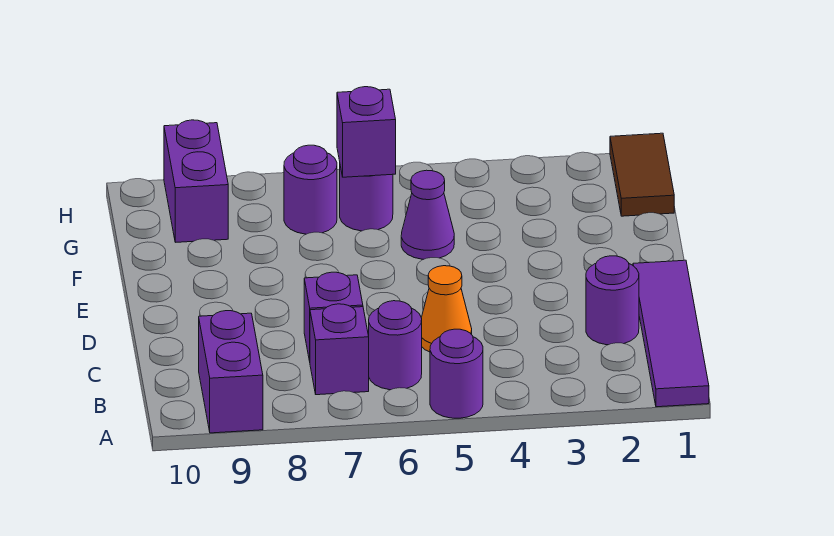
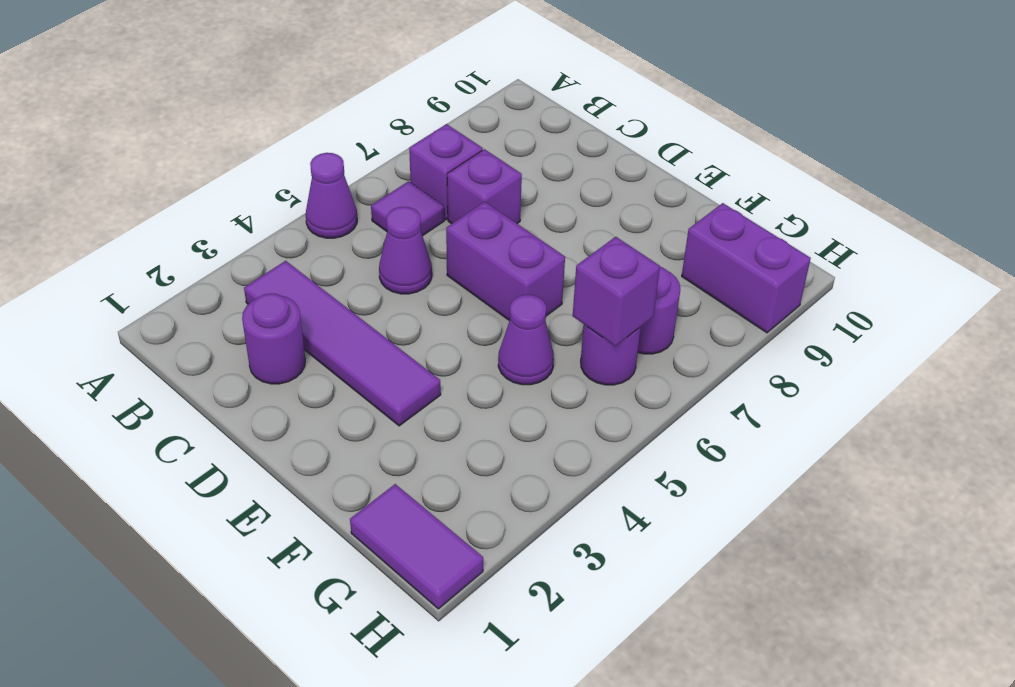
purple tile A1:D1 level 1 -> purple tile B3:E3 level 1
purple round brick A5 level 1 -> purple cone A5 level 1
purple brick A9:B9 level 1 -> purple brick D6:E6 level 1
purple round brick B6 level 1 -> purple tile B6 level 1
orange cone C5 level 1 -> purple cone C5 level 1
brown tile G1:H1 level 1 -> purple tile G1:H1 level 1

